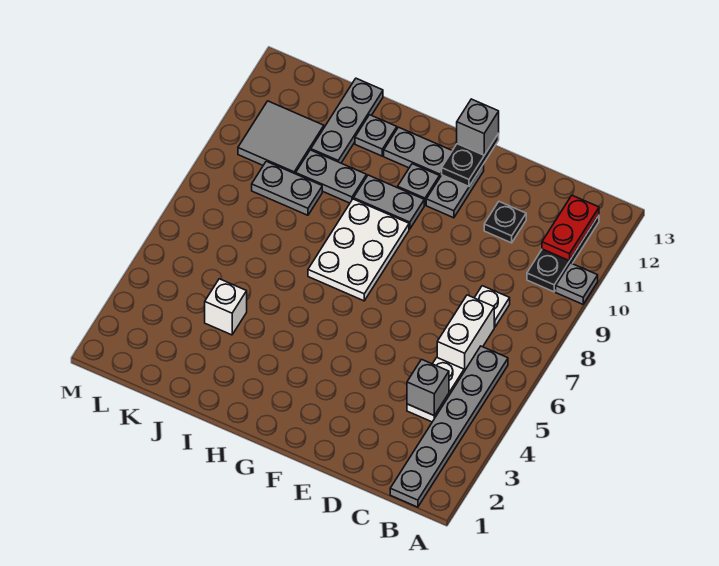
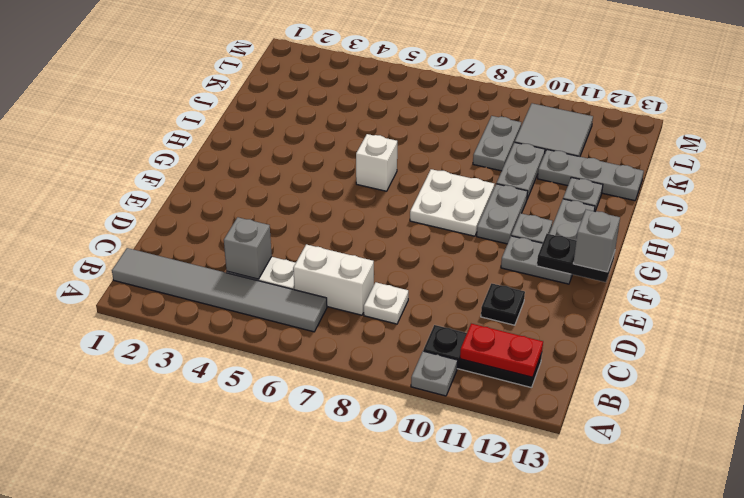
grey plate B1:B6 level 1 -> grey tile B1:B6 level 1
white plate G7:H9 level 1 -> white plate G8:H9 level 1
white brick J4 level 1 -> white brick H6 level 1

